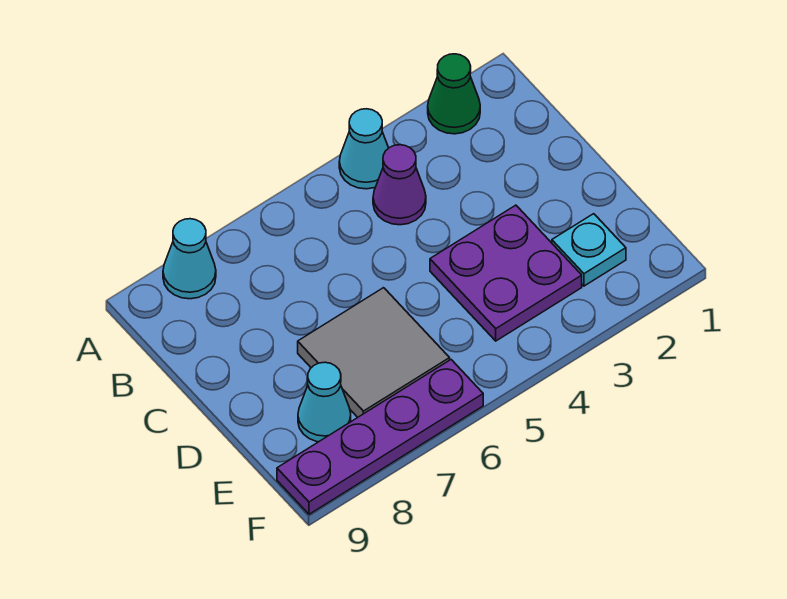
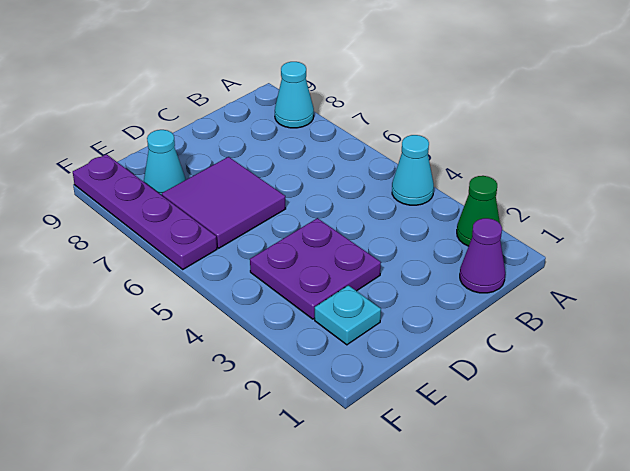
purple cone B4 level 1 -> purple cone B1 level 1
grey tile D6:E7 level 1 -> purple tile D6:E7 level 1

